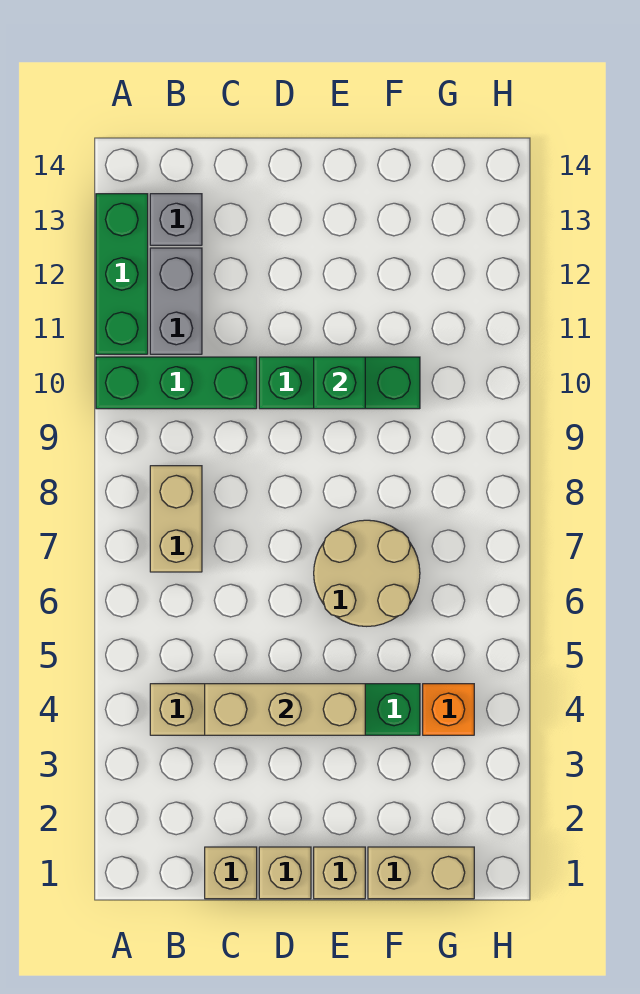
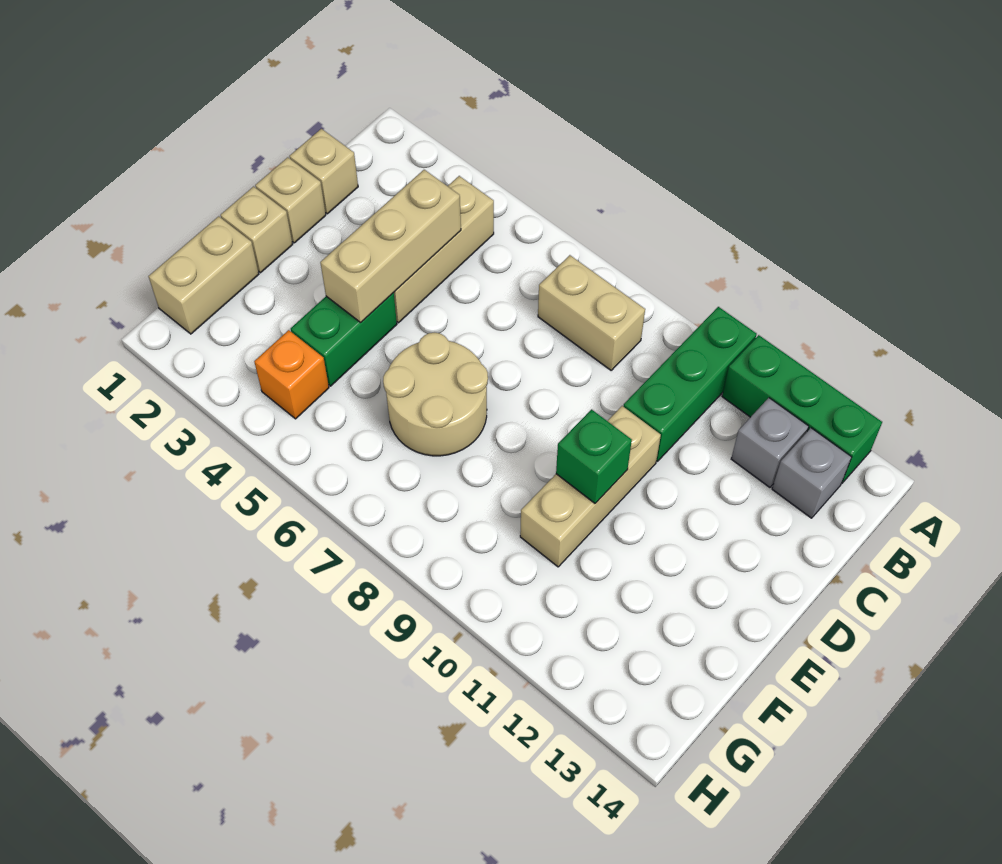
grey brick B11:B12 level 1 -> grey brick B12 level 1
green brick D10:F10 level 1 -> tan brick D10:F10 level 1

